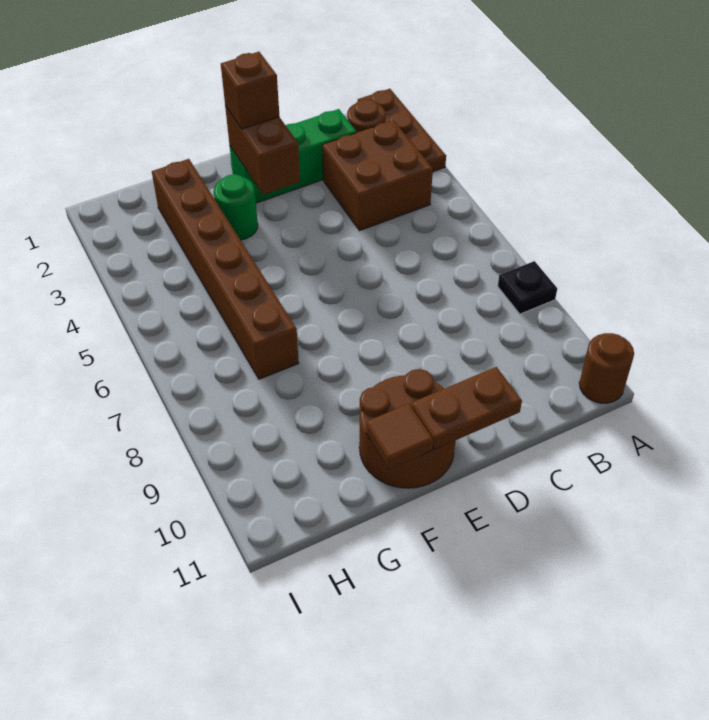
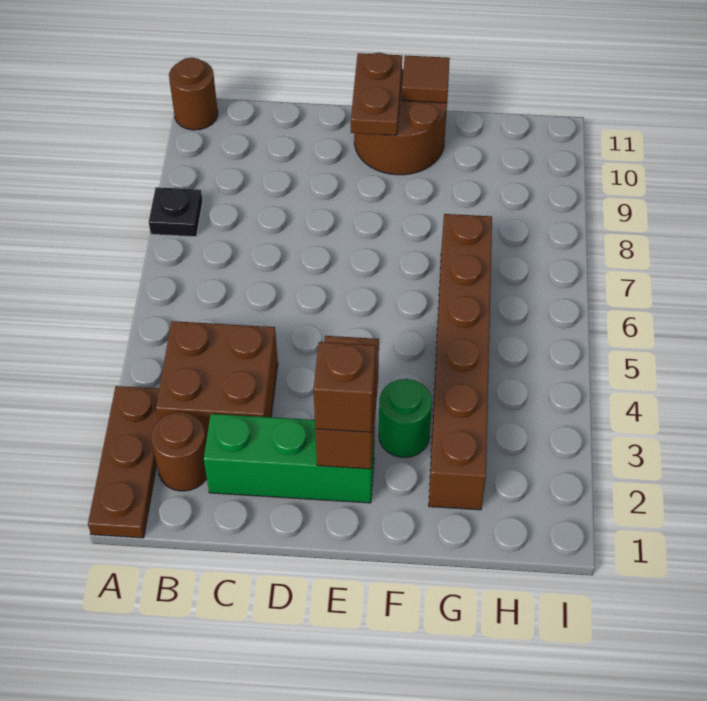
brown plate D11:E11 level 2 -> brown plate E10:E11 level 2

